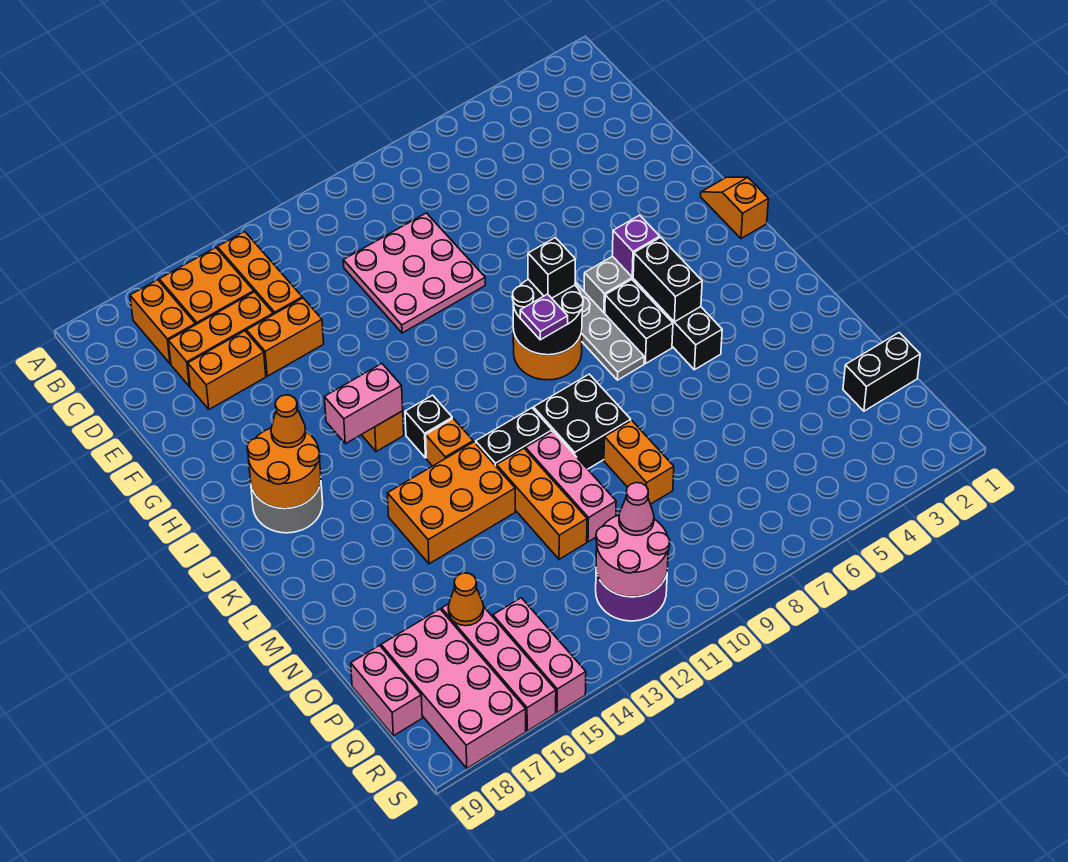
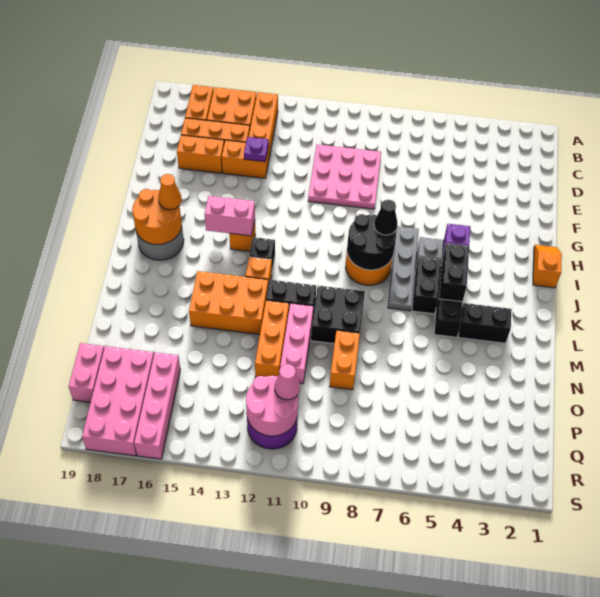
black brick I8 level 3 -> black cone I8 level 3
purple plate J9 level 3 -> purple plate E14 level 2
black brick P1:P2 level 1 -> black brick L3:L4 level 1
orange cone P16 level 2 -> none
pink brick Q15:S15 level 1 -> none

